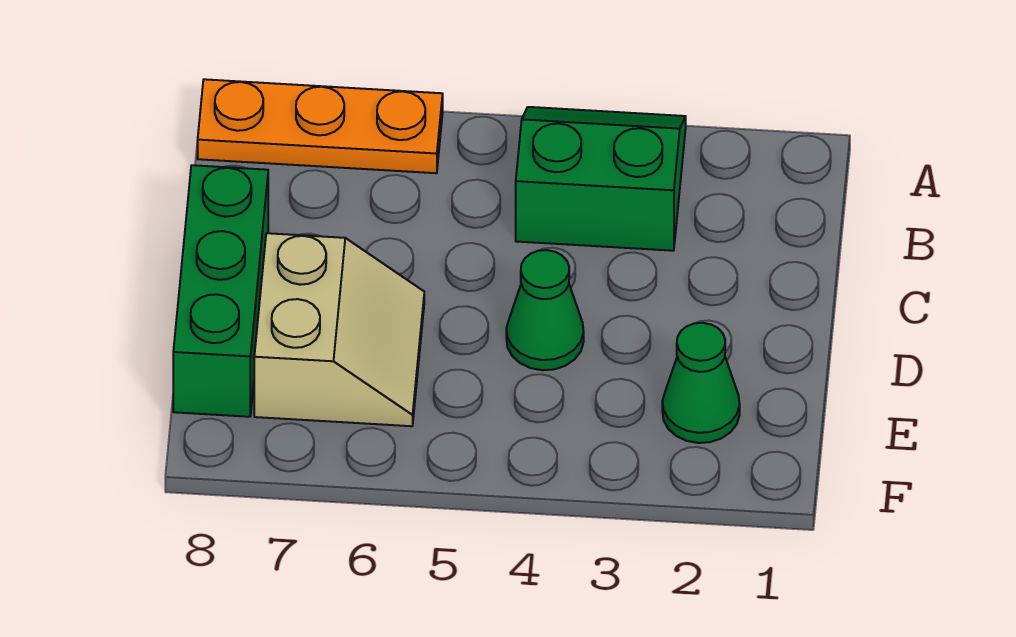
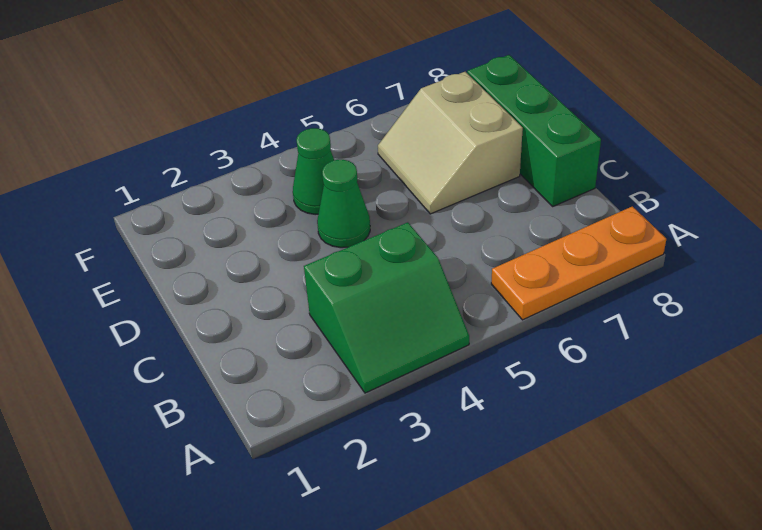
green cone E2 level 1 -> green cone E4 level 1

